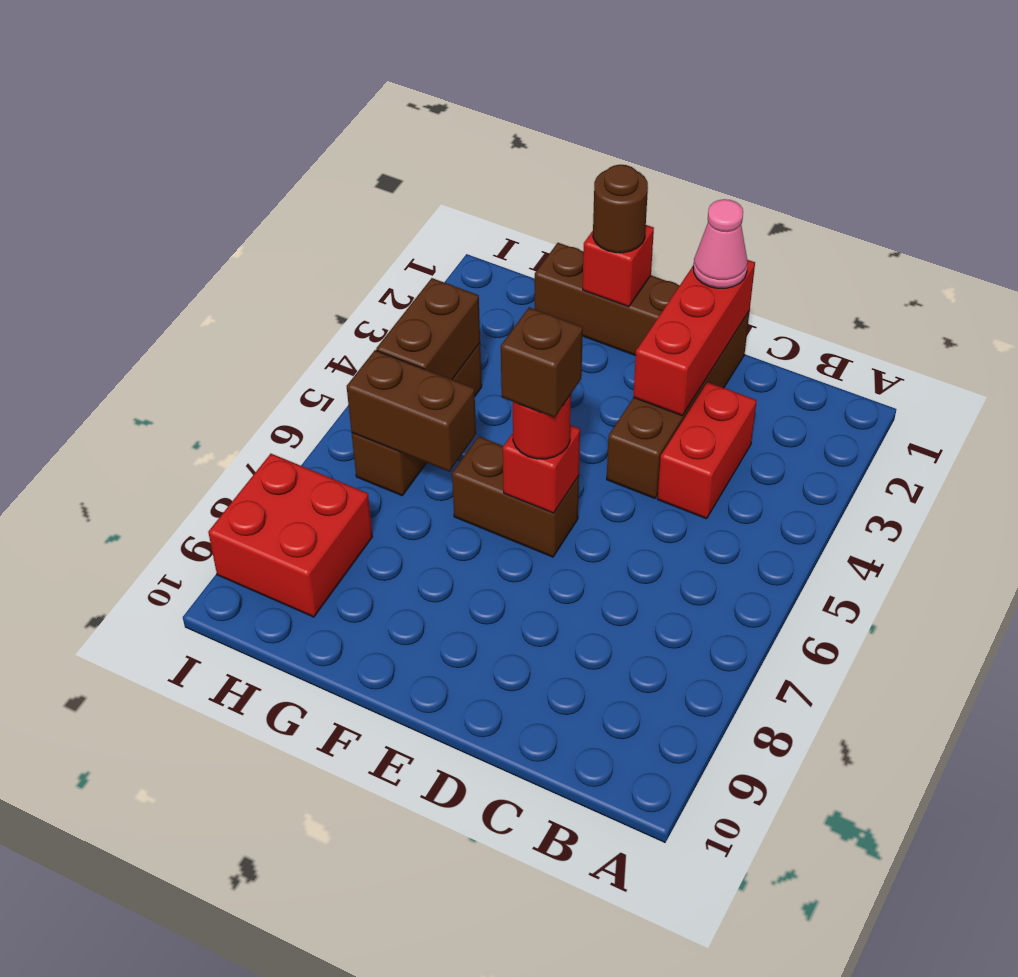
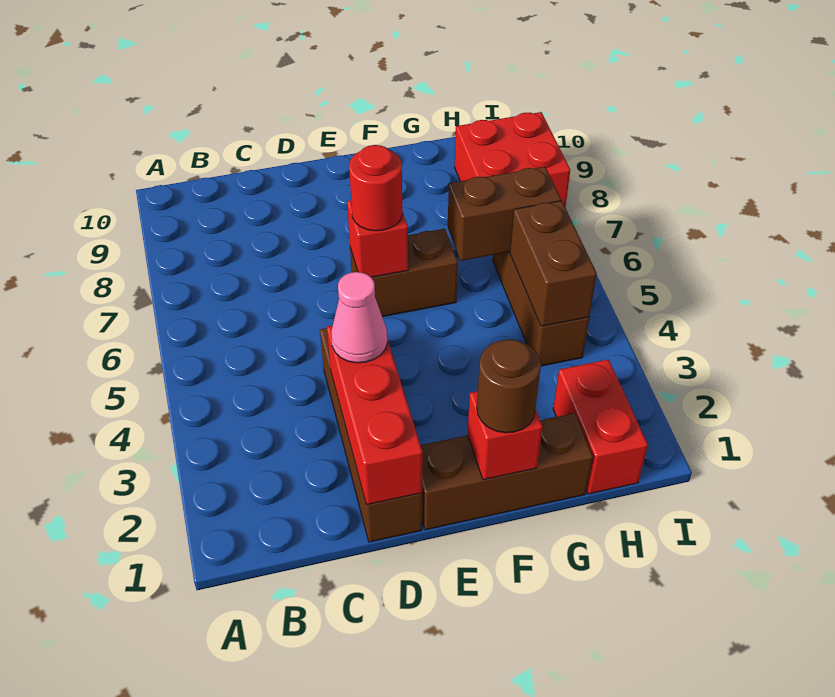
red brick C3:C4 level 1 -> red brick H1:H2 level 1
pink cone D1 level 3 -> pink cone D3 level 3
brown brick E6 level 4 -> none

